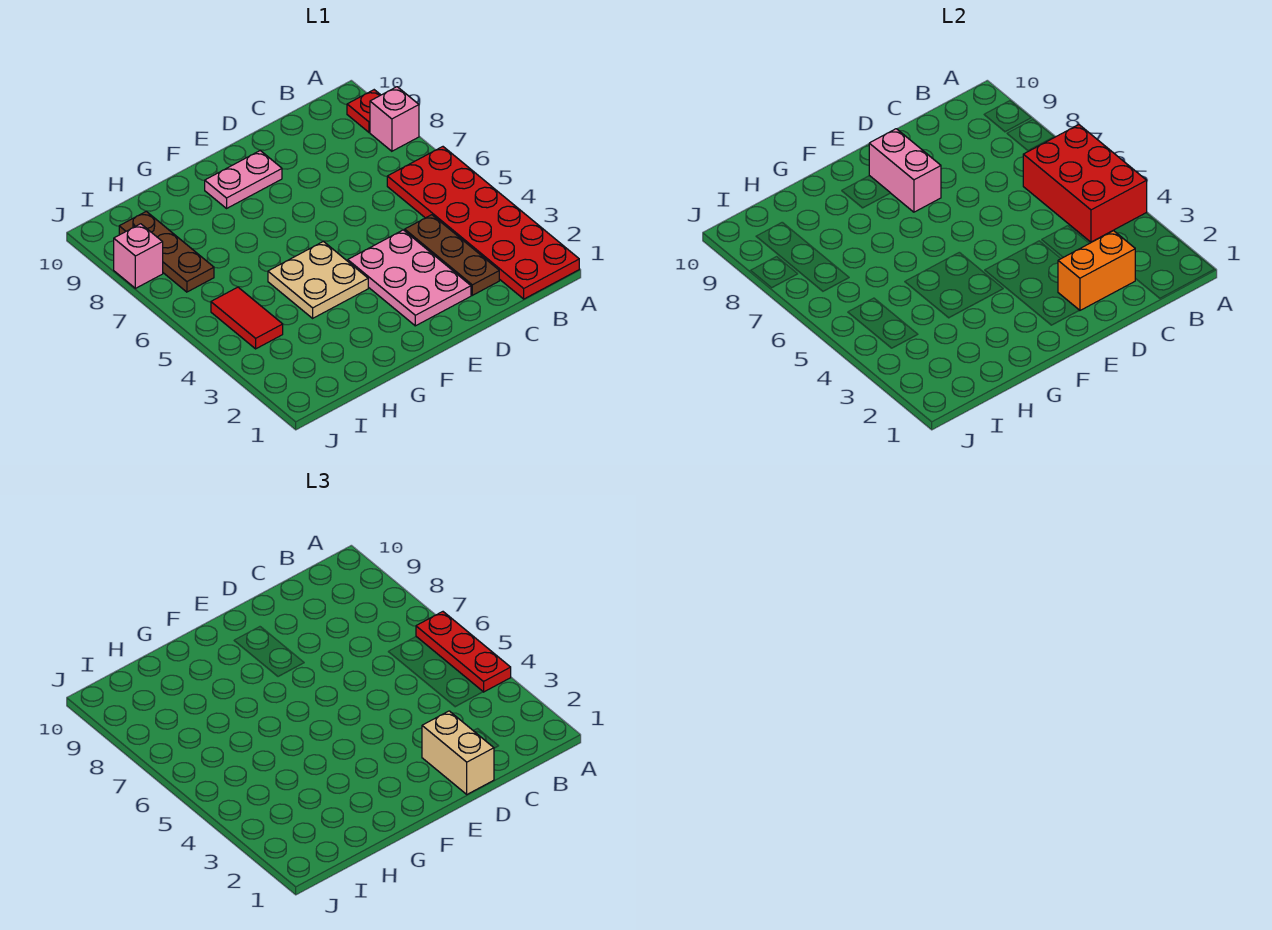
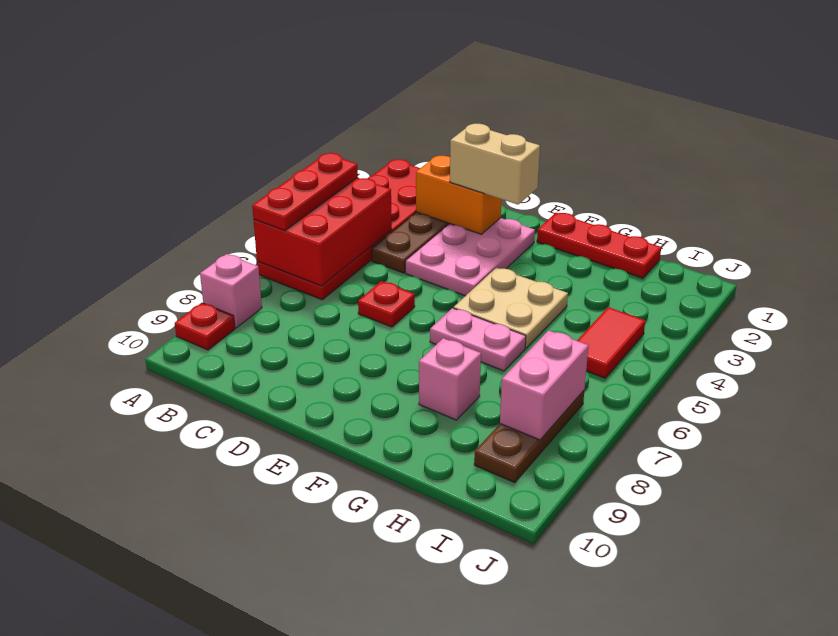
tan brick D1:D2 level 3 -> tan brick D2:E2 level 3
none -> red plate D6 level 1
pink brick E8:E9 level 2 -> pink brick I7:I8 level 2
pink plate E9:F9 level 1 -> pink plate F6:G6 level 1
none -> red plate F1:H1 level 1
pink brick J8 level 1 -> pink brick G8 level 1

